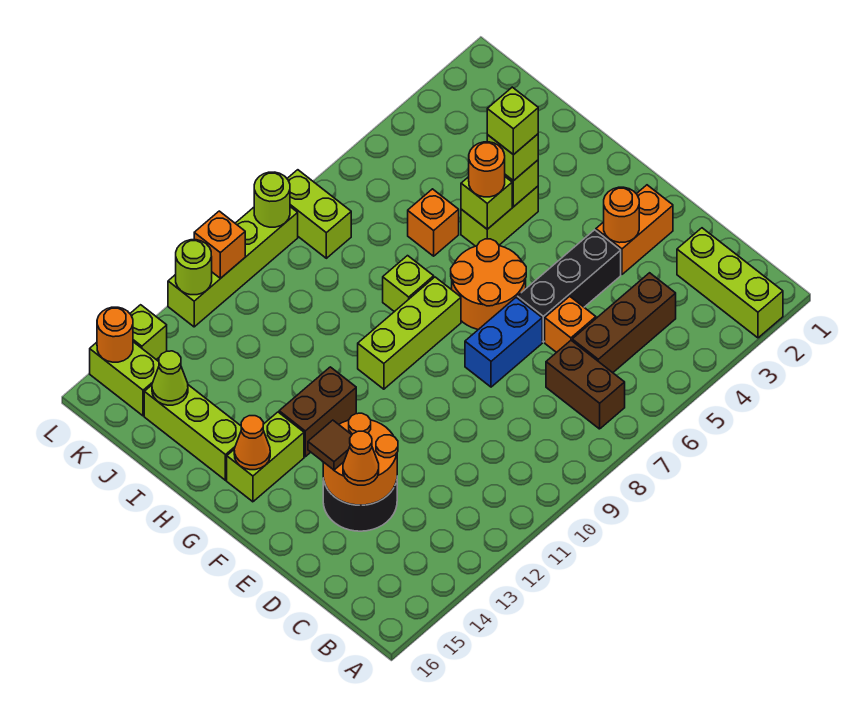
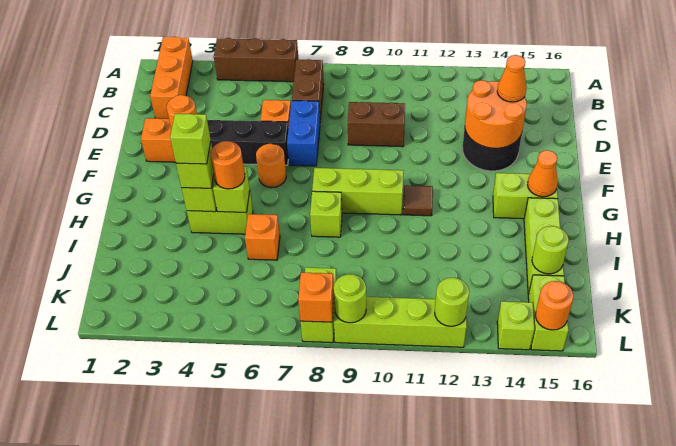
lime brick A2:C2 level 1 -> orange brick A2:C2 level 1
brown brick C4:C6 level 1 -> brown brick A4:A6 level 1
blue brick E7:E8 level 1 -> blue brick D7:E7 level 1
brown tile E14 level 3 -> brown tile G11 level 1
orange round brick F6:G7 level 1 -> orange round brick F6 level 1
brown brick G12:G13 level 1 -> brown brick D9:D10 level 1
lime cone J15 level 2 -> lime round brick J15 level 2
orange brick L11 level 2 -> orange brick L8 level 2

